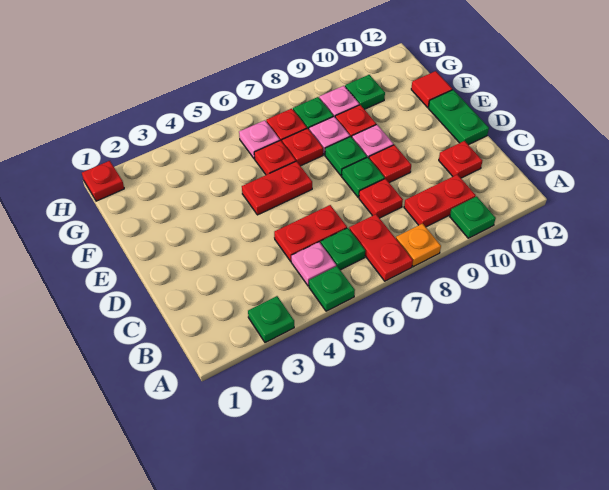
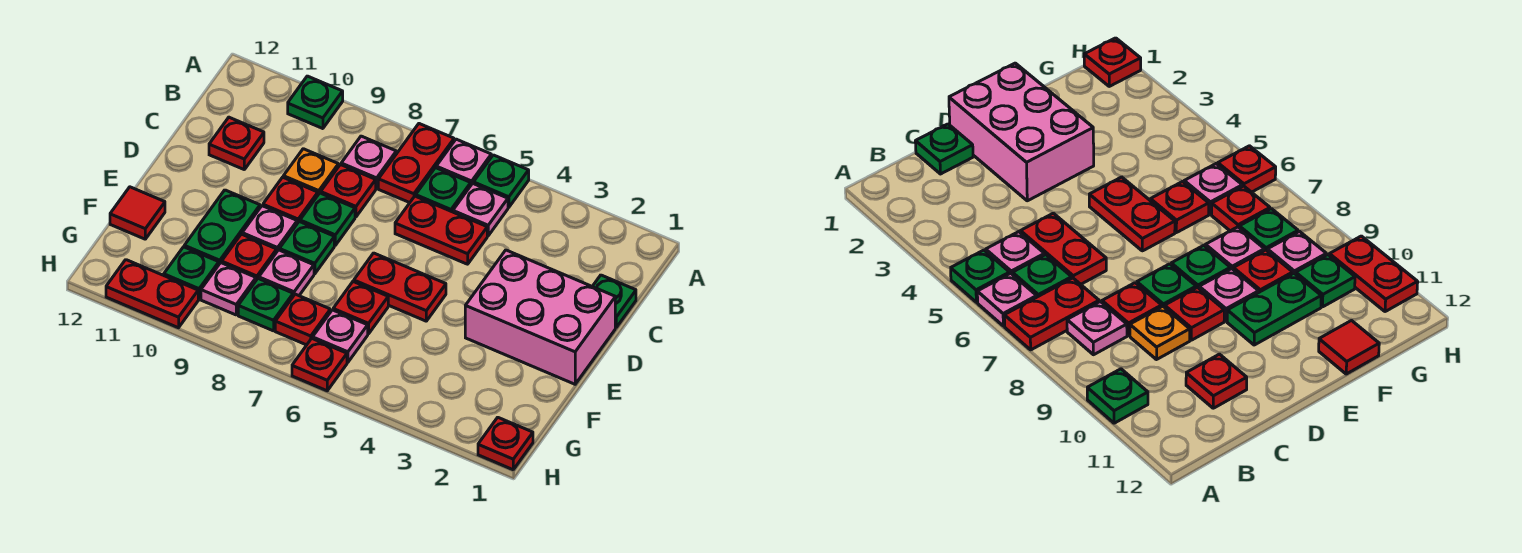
green plate A3 level 1 -> green plate C1 level 1
none -> pink plate A6 level 1
orange plate A8 level 1 -> orange plate C9 level 1
none -> pink plate B8 level 1
red plate B9:B10 level 1 -> red plate H10:H11 level 1
none -> pink brick D1:E3 level 1
green plate D12:E12 level 1 -> green plate E10:F10 level 1
red plate F7 level 1 -> red plate H6 level 1

